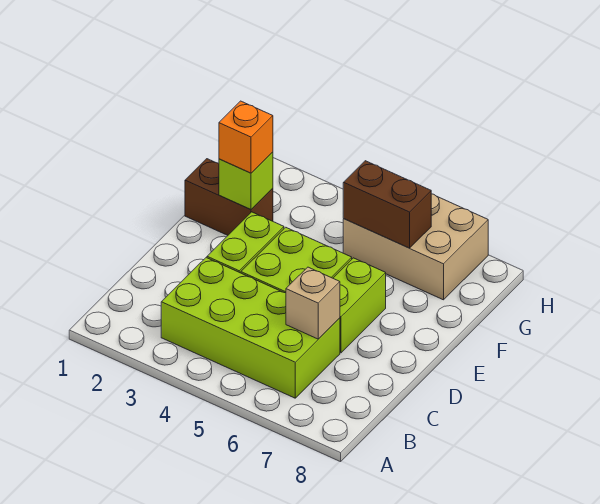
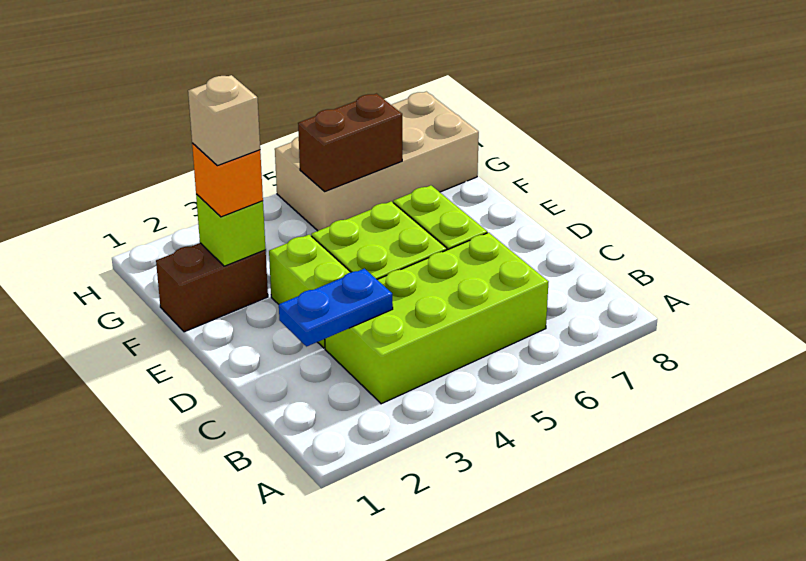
none -> blue plate C2:C3 level 2
tan brick C6 level 2 -> tan brick F2 level 4
tan brick G5:H7 level 1 -> tan brick G5:H8 level 1

